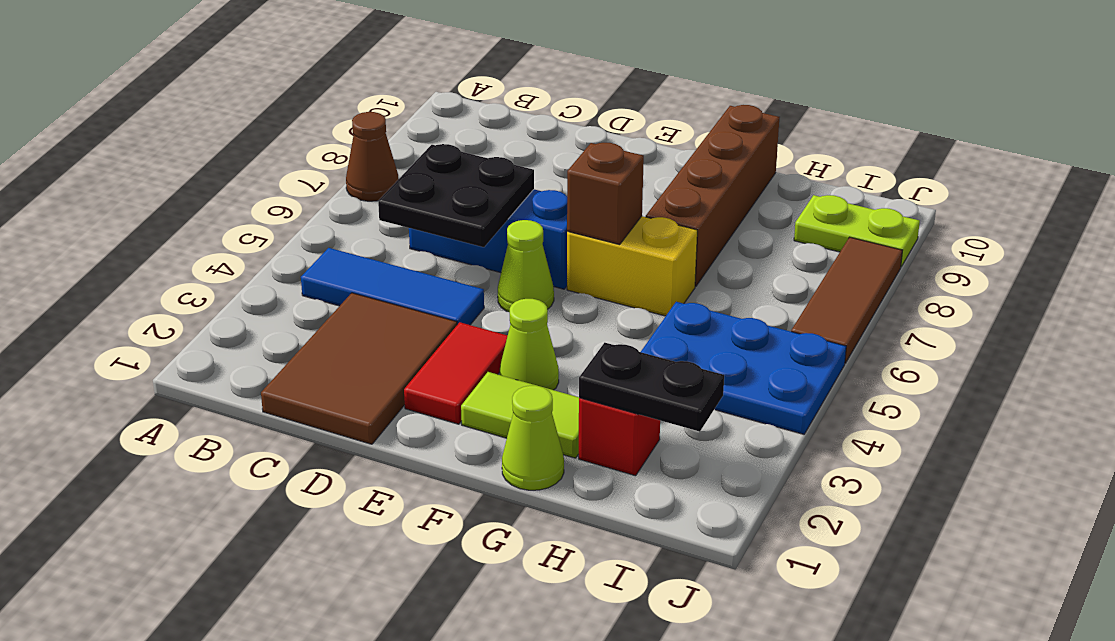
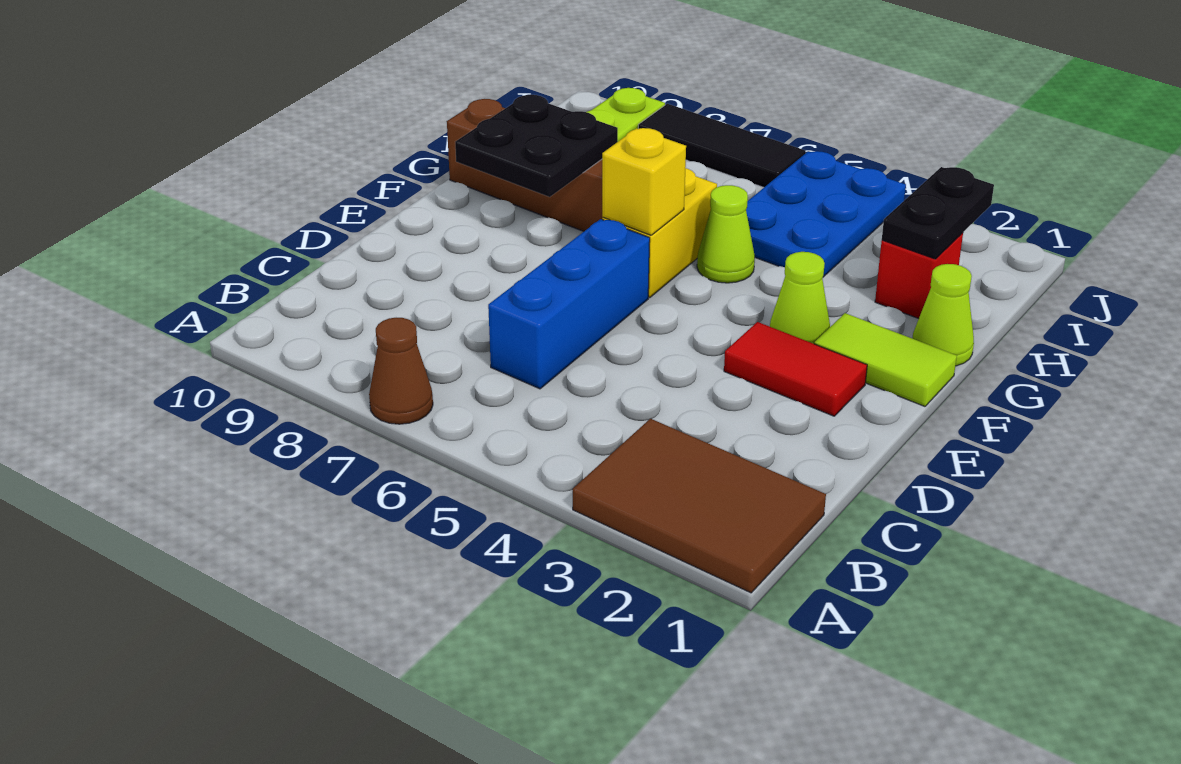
blue tile B4:D4 level 1 -> none
brown tile C1:D3 level 1 -> brown tile A1:B3 level 1
black plate C5:D6 level 2 -> black plate F8:G9 level 2
lime cone E5 level 1 -> lime cone G5 level 1
lime tile F2:G2 level 1 -> lime tile F1:F2 level 1
brown brick F6 level 2 -> yellow brick F6 level 2
brown tile J6:J8 level 1 -> black tile J6:J8 level 1

